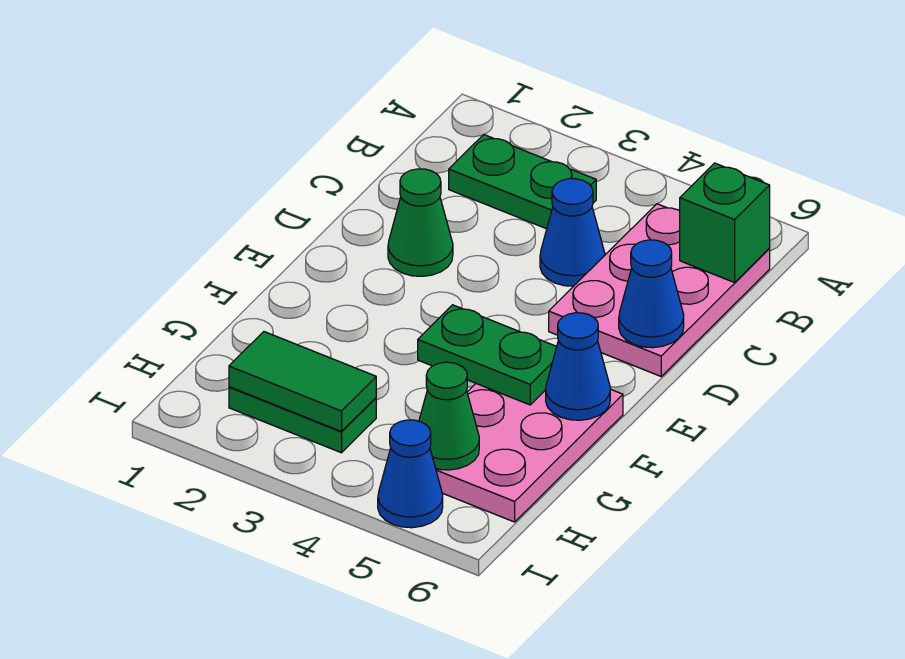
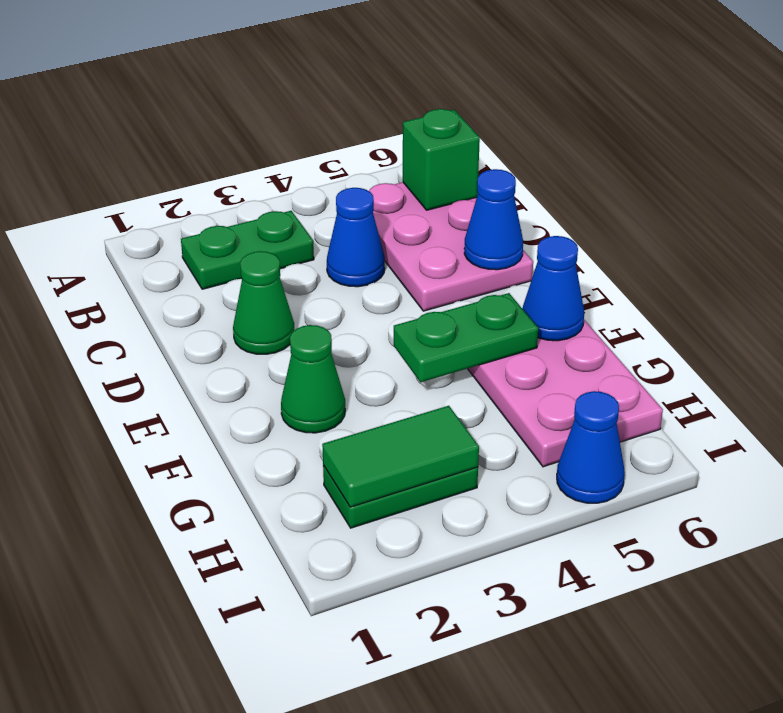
green cone H5 level 2 -> green cone F2 level 1

